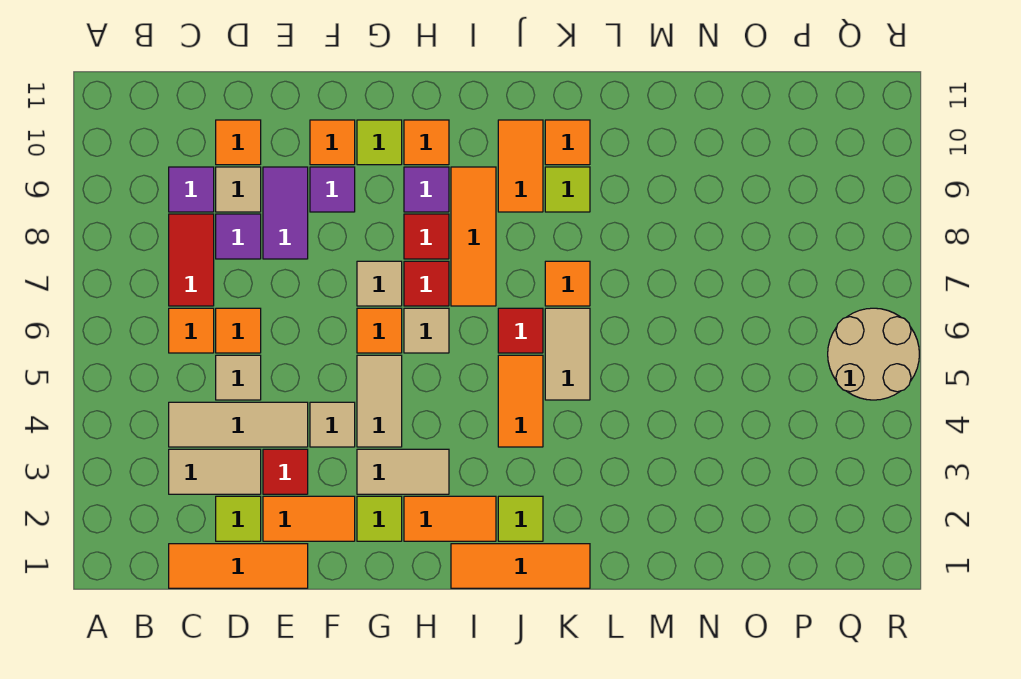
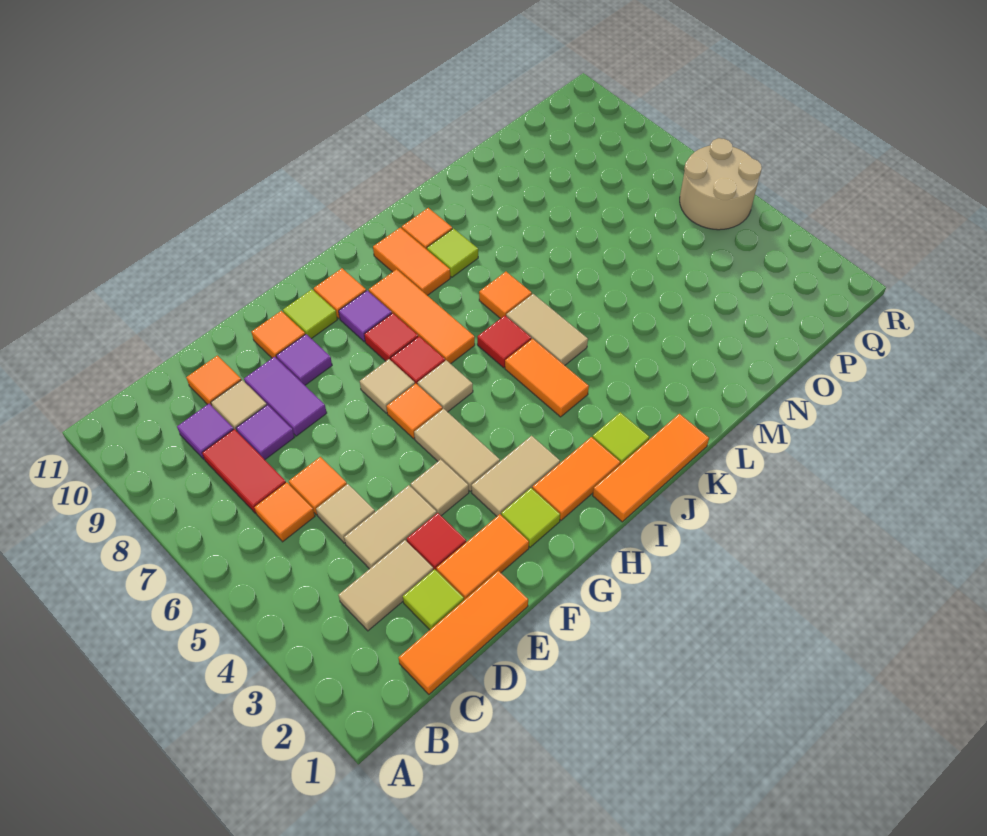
tan tile C4:E4 level 1 -> tan tile D4:E4 level 1

